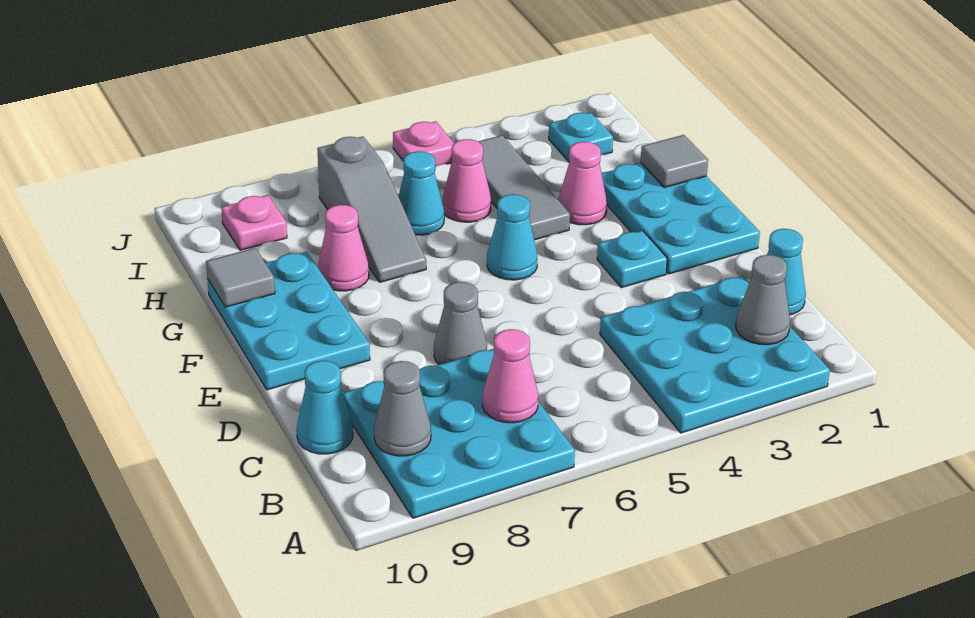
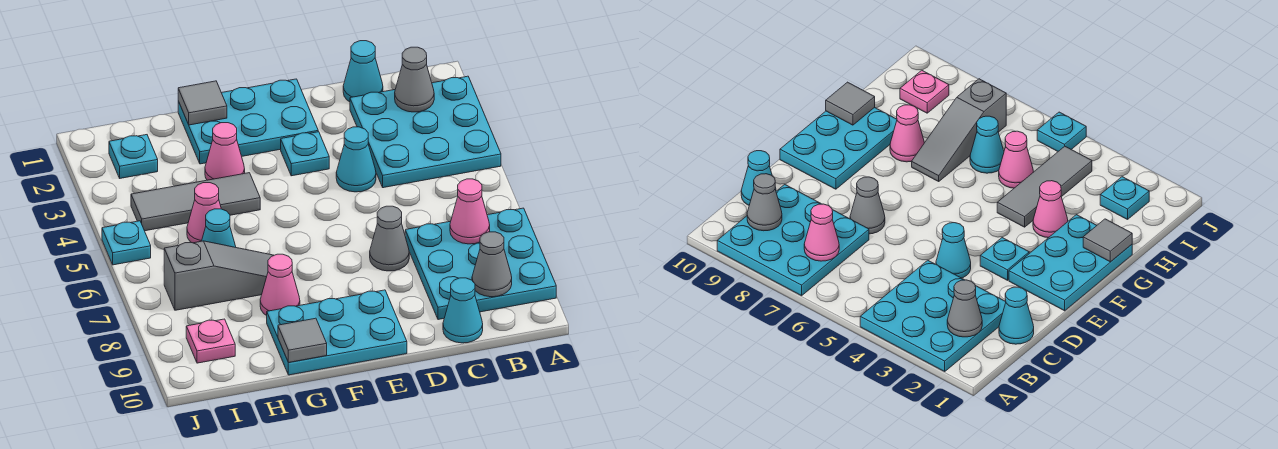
cyan cone F5 level 1 -> cyan cone D4 level 1
pink plate J5 level 1 -> cyan plate J5 level 1

